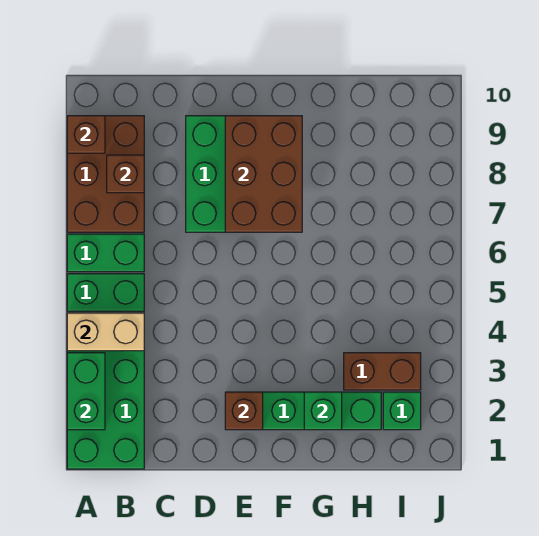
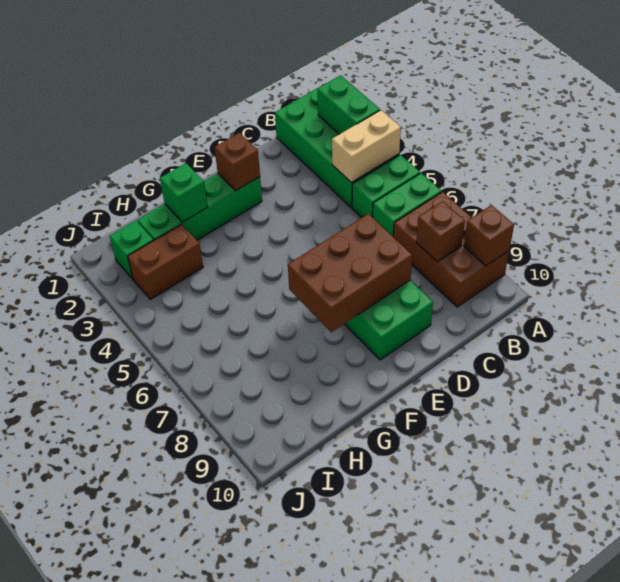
brown brick E7:F9 level 2 -> brown brick D7:F8 level 2

